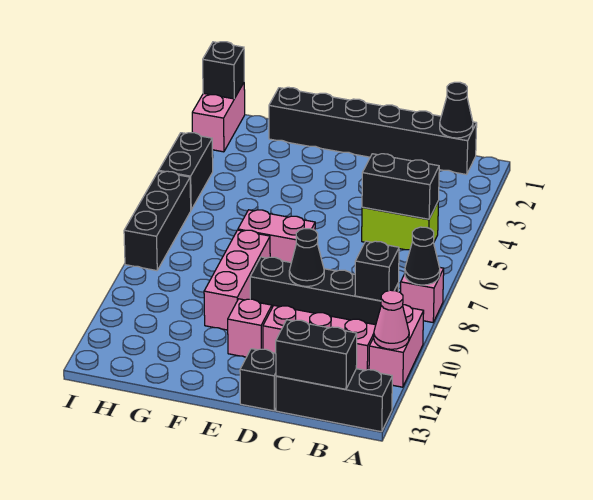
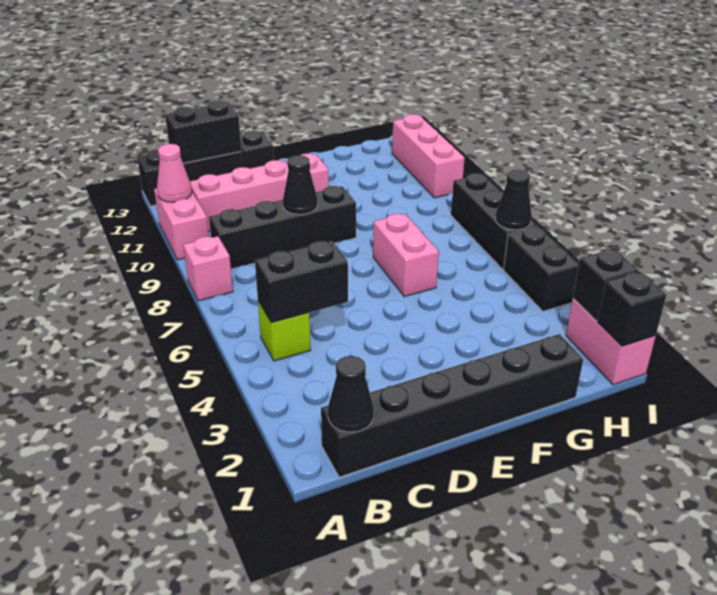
black cone A8 level 2 -> black cone I6 level 2
lime brick B5:C5 level 1 -> lime brick B5 level 1
black brick B9 level 2 -> black brick I2 level 2
pink brick E7:F7 level 1 -> pink brick F6:F7 level 1
pink brick F8:F10 level 1 -> pink brick I10:I12 level 1

